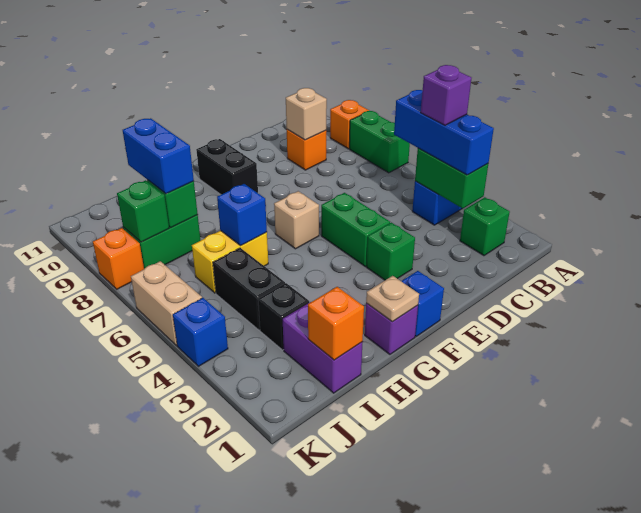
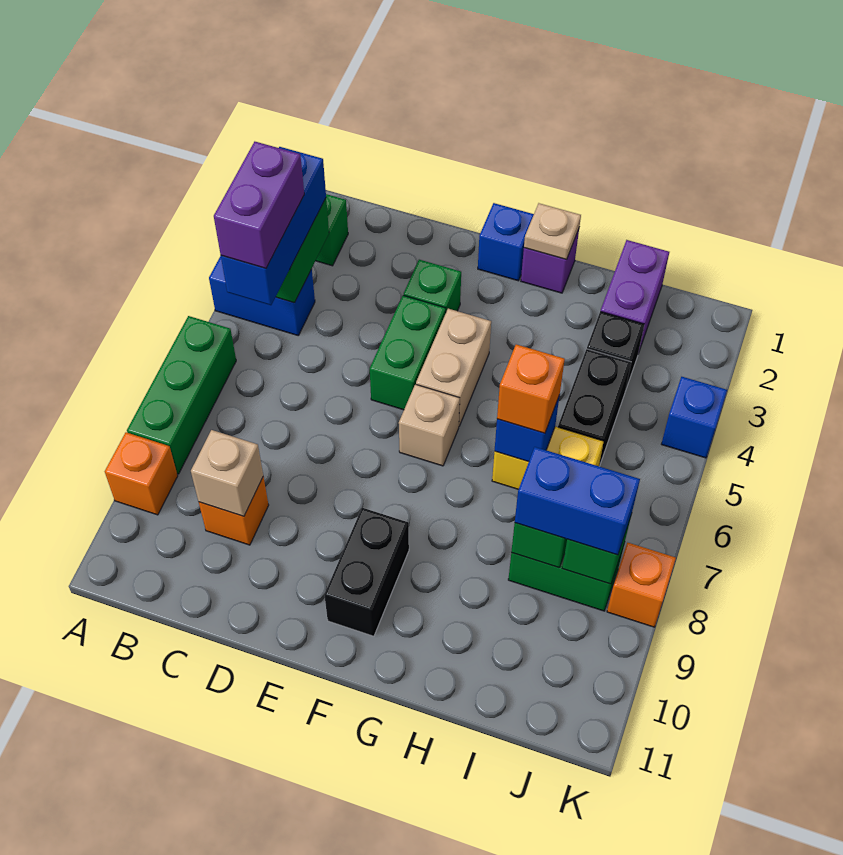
green brick A7:A8 level 1 -> green brick A6:A8 level 1
purple brick B4 level 4 -> purple brick B4:B5 level 4
orange brick I1 level 2 -> orange brick H6 level 3
blue brick I8:I9 level 3 -> blue brick I8:J8 level 3
tan brick K5:K6 level 1 -> tan brick F4:F5 level 1

